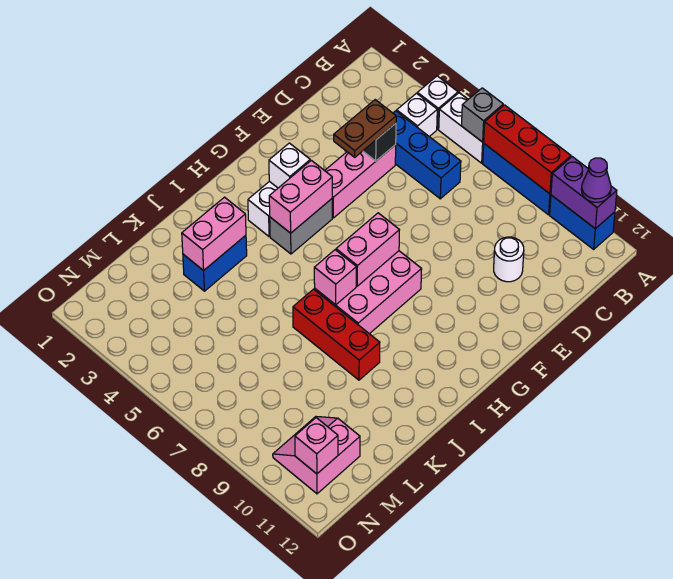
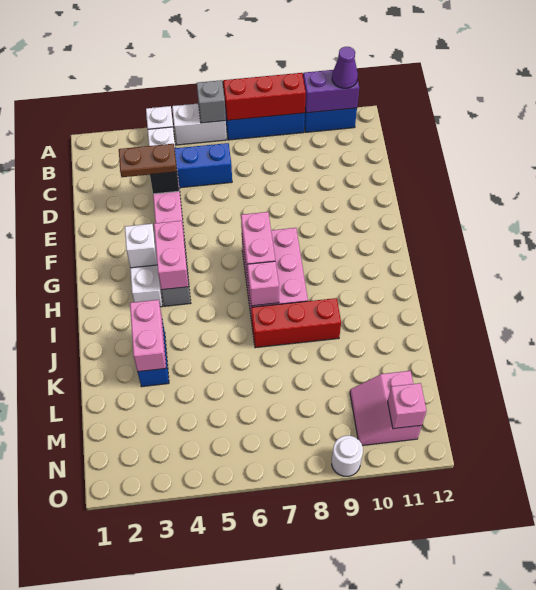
brown plate D4:E4 level 3 -> brown plate D3:D4 level 3
white round brick D10 level 1 -> white round brick O9 level 1

